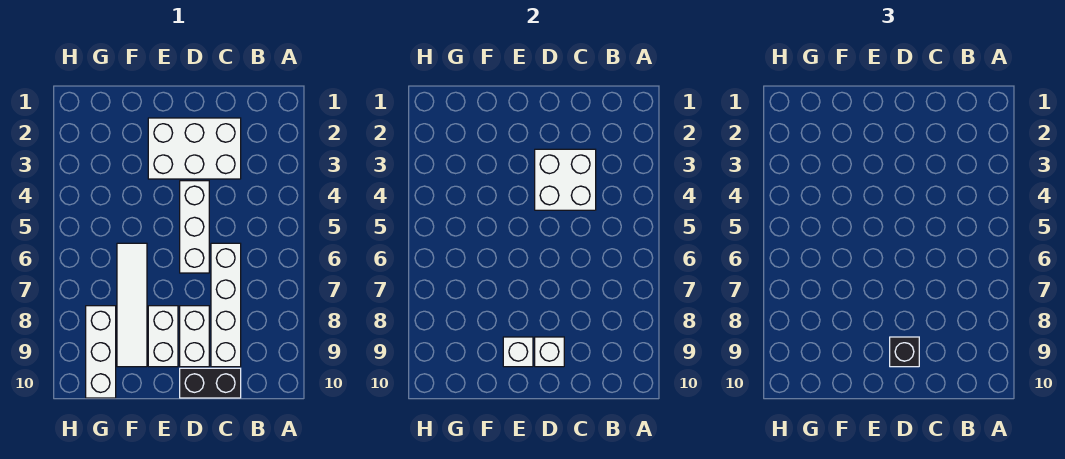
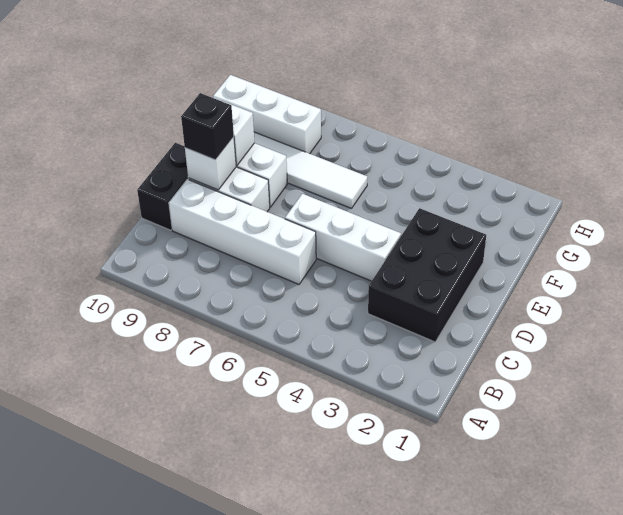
white brick C2:E3 level 1 -> black brick C2:E3 level 1
white brick C3:D4 level 2 -> none

